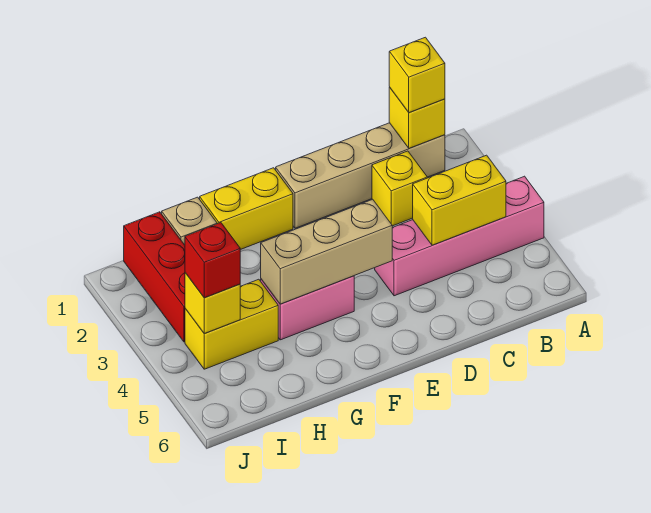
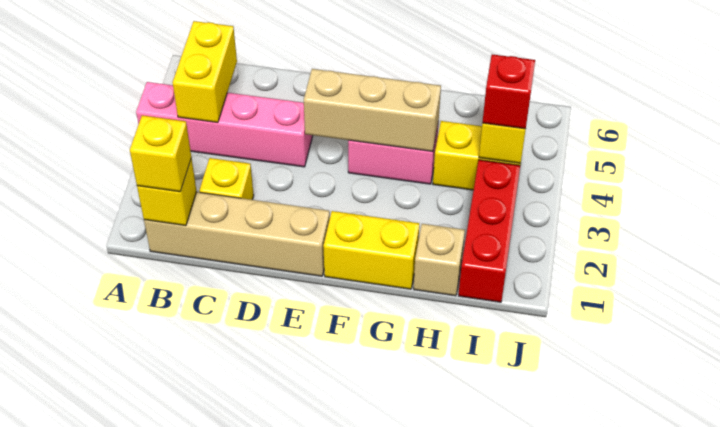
yellow brick B4:C4 level 2 -> yellow brick B4:B5 level 2

